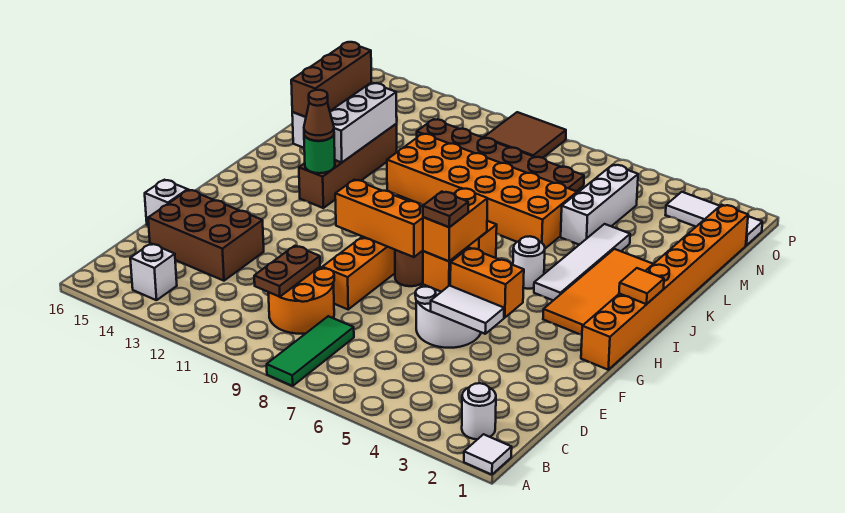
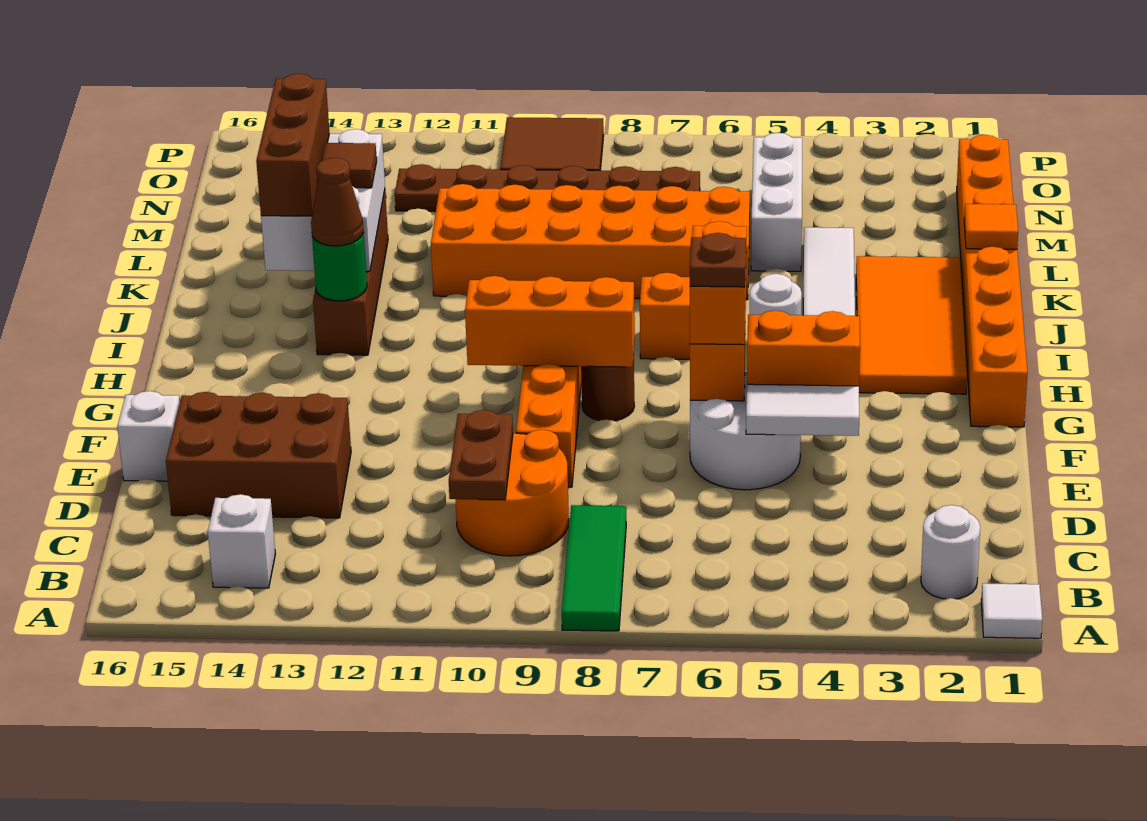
orange tile I1 level 2 -> orange tile K1 level 2
none -> brown tile K13 level 3
white tile O1:O3 level 1 -> none

